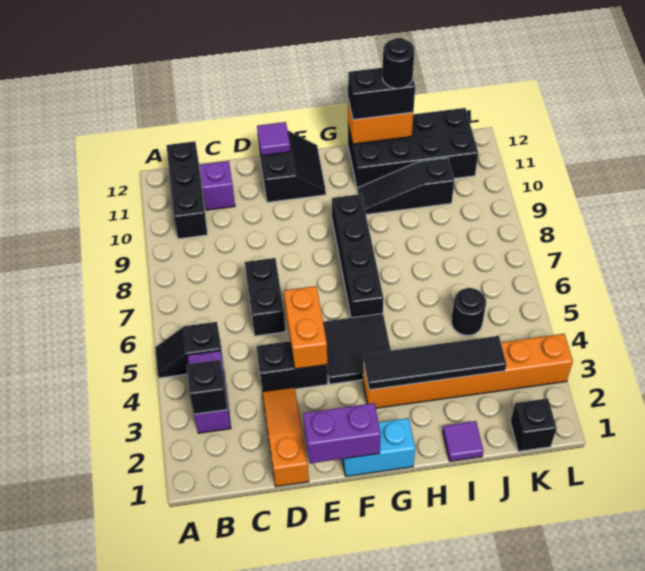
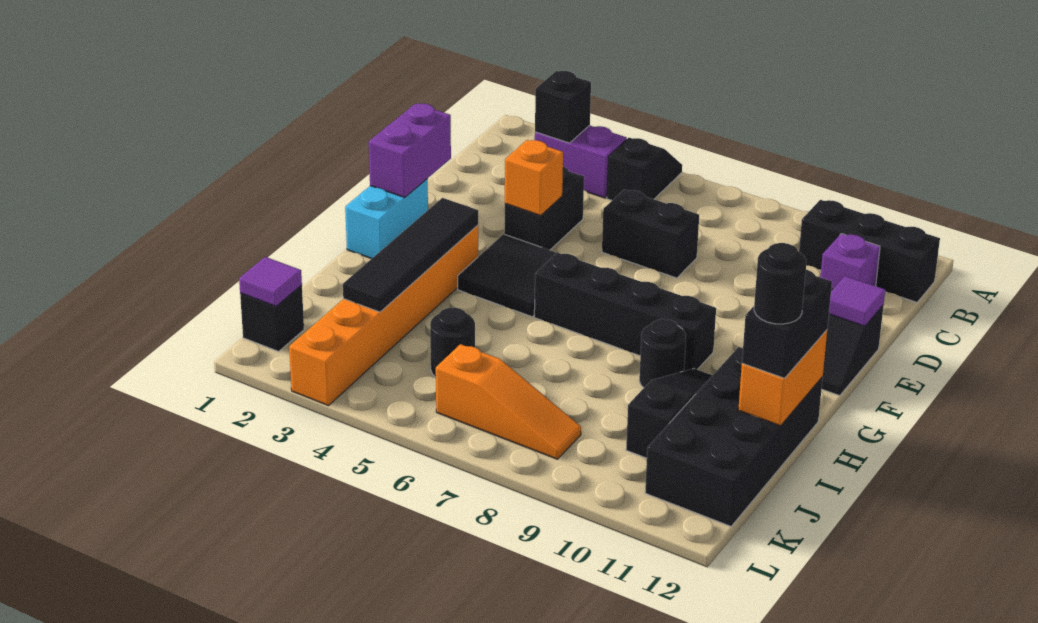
orange slope D1:D3 level 1 top 1 -> orange slope K6:K8 level 1 top 6
orange brick E4:E5 level 2 -> orange brick E4 level 2
none -> black round brick H9 level 1
purple tile I1 level 1 -> purple tile K1 level 2

